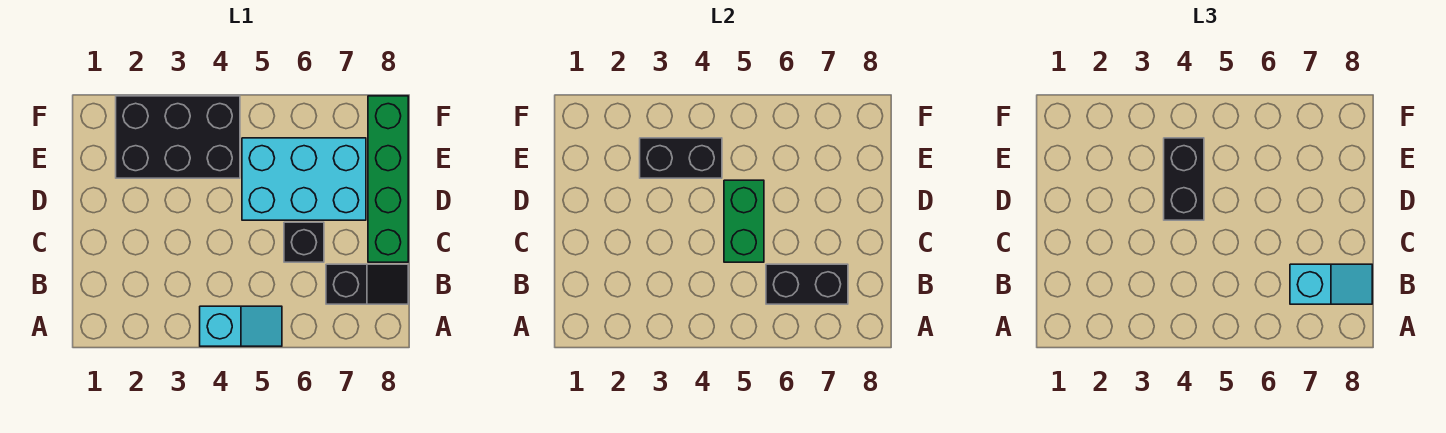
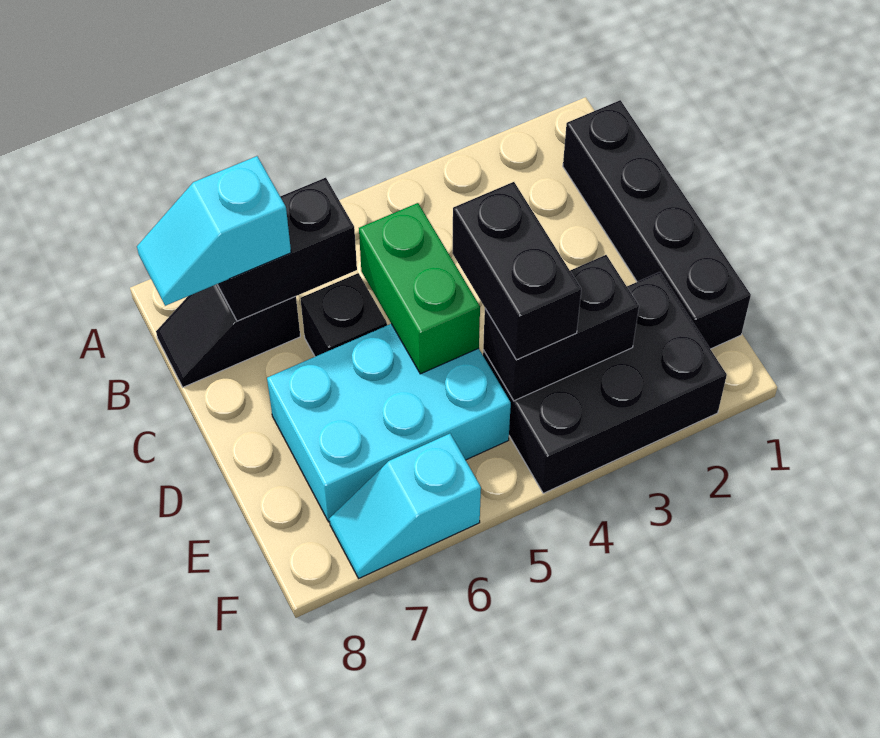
cyan slope A4:A5 level 1 top 4 -> cyan slope F6:F7 level 1 top 6
none -> black brick B1:E1 level 1
green brick C8:F8 level 1 -> none

